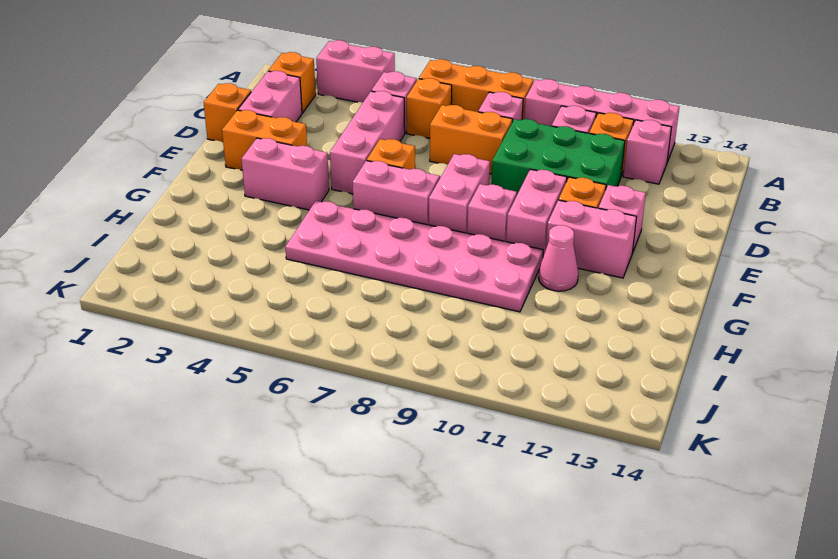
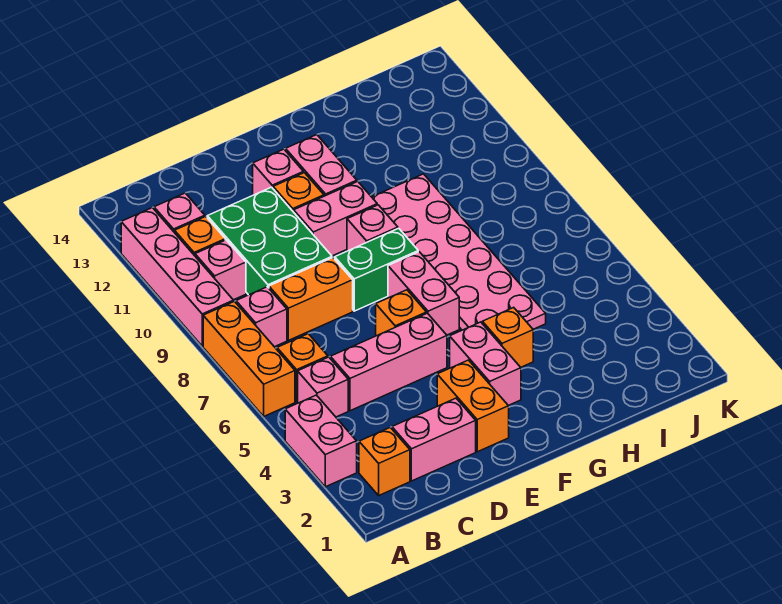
orange brick C7:C8 level 1 -> orange brick C8:D8 level 1
orange brick D1 level 1 -> orange brick G4 level 1
pink brick E8:F8 level 1 -> green brick E8:F8 level 1
pink cone G11 level 1 -> none

